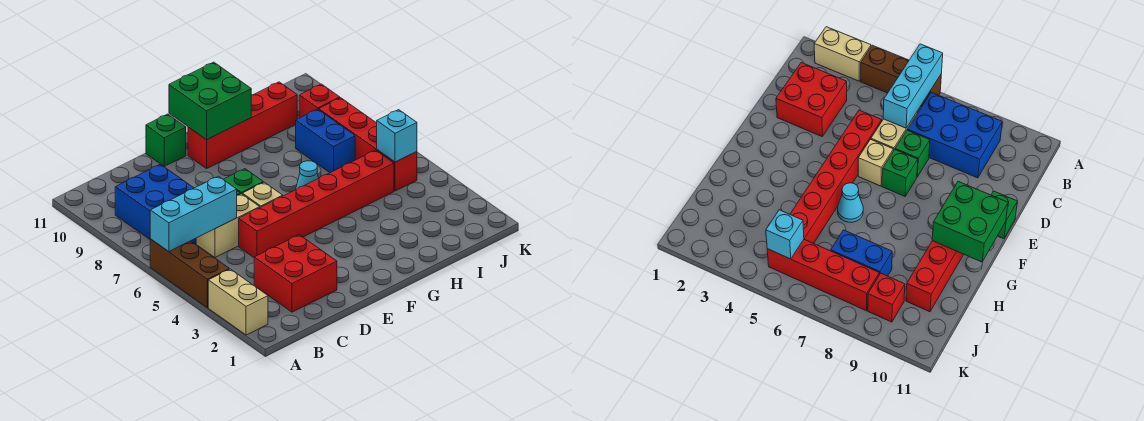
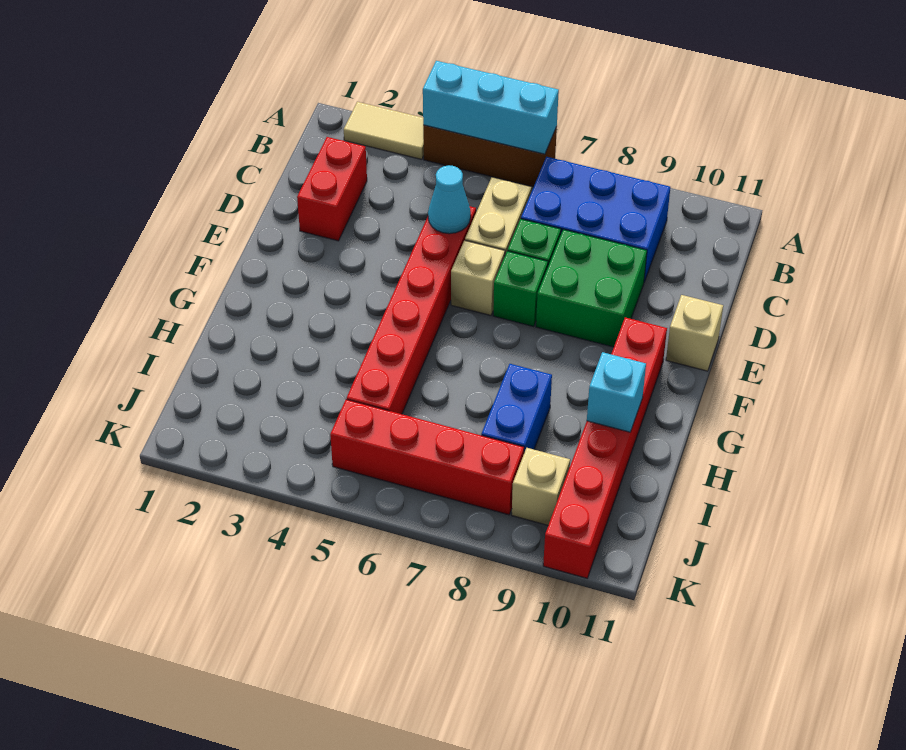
tan brick A2:A3 level 1 -> tan tile A2:A3 level 1
cyan brick A6:C6 level 2 -> cyan brick A4:A6 level 2
red brick C2:D3 level 1 -> red brick C2:D2 level 1
green brick E11 level 1 -> tan brick E11 level 1
red brick F10:I10 level 1 -> red brick F10:K10 level 1
green brick F10:G11 level 2 -> green brick D8:E9 level 1
cyan cone G6 level 1 -> cyan cone D5 level 2
blue brick I7:I8 level 1 -> blue brick H8:I8 level 1
cyan brick J5 level 2 -> cyan brick H10 level 2
red brick J9 level 1 -> tan brick J9 level 1

